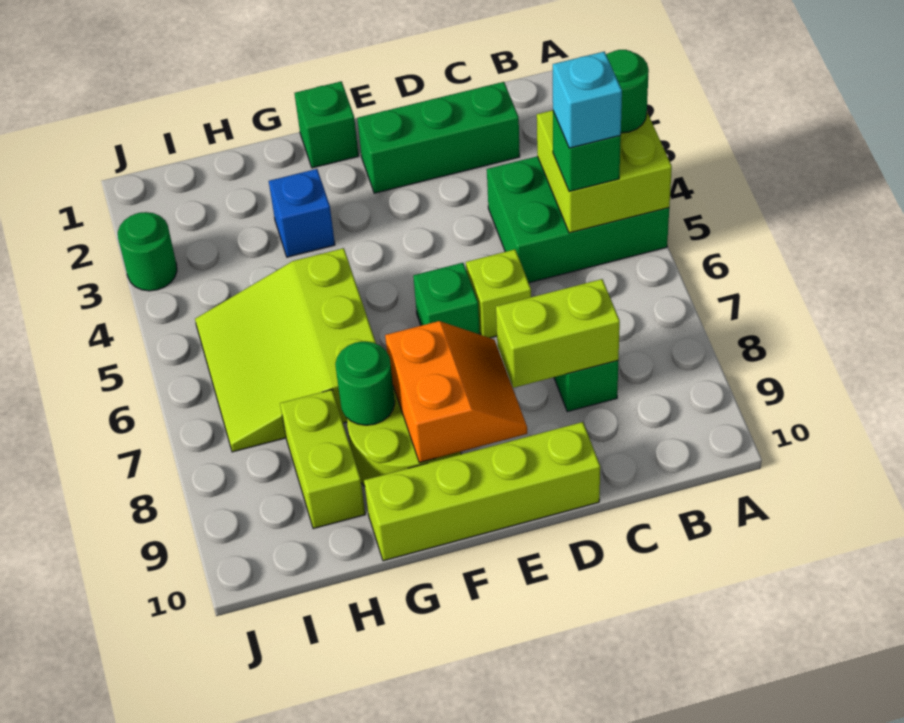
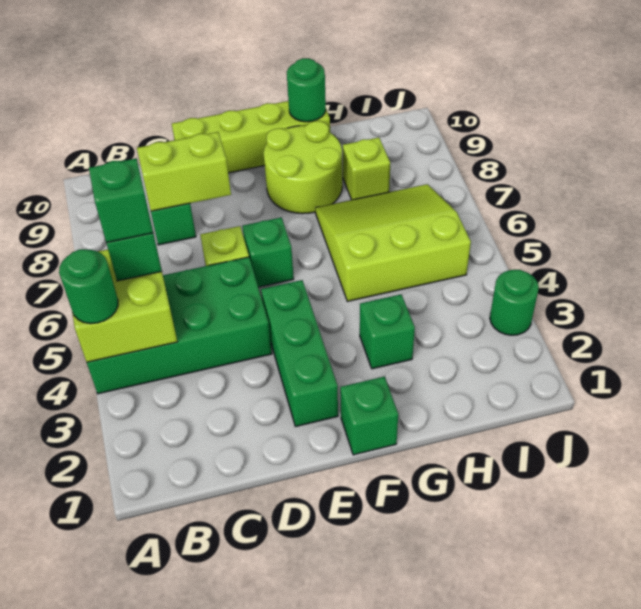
green brick A4:C5 level 1 -> green brick A4:D5 level 1
cyan brick B5 level 4 -> green brick B5 level 4
green brick C2:E2 level 1 -> green brick E2:E4 level 1
orange slope E8:F9 level 2 top F -> none
blue brick G3 level 1 -> green brick G3 level 1
lime slope G5:I7 level 1 top G -> lime slope G5:I7 level 1 top 5
green round brick G8 level 2 -> green round brick G10 level 2
lime brick H8:H9 level 1 -> lime brick H8 level 1

